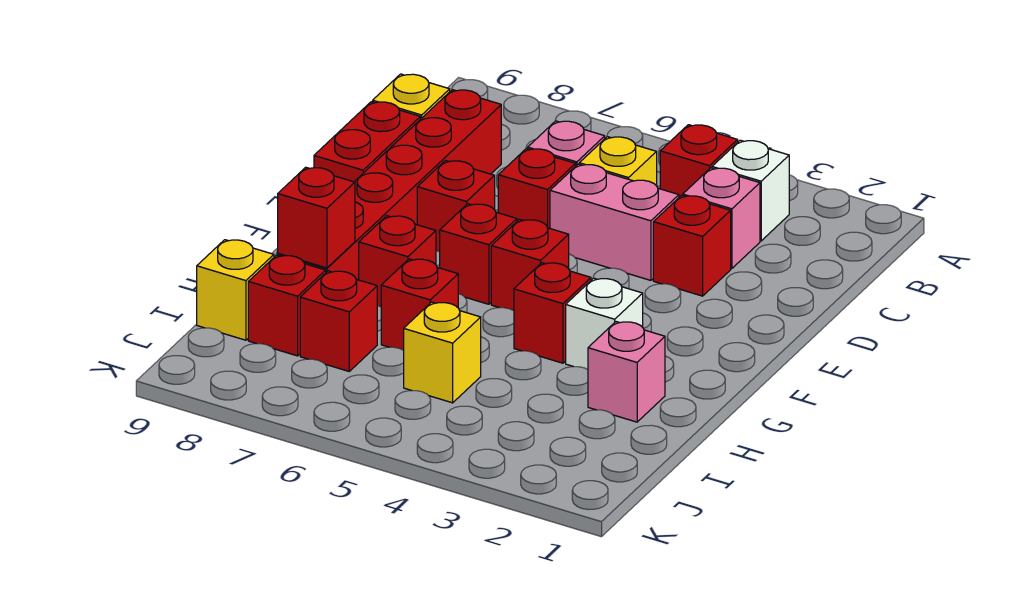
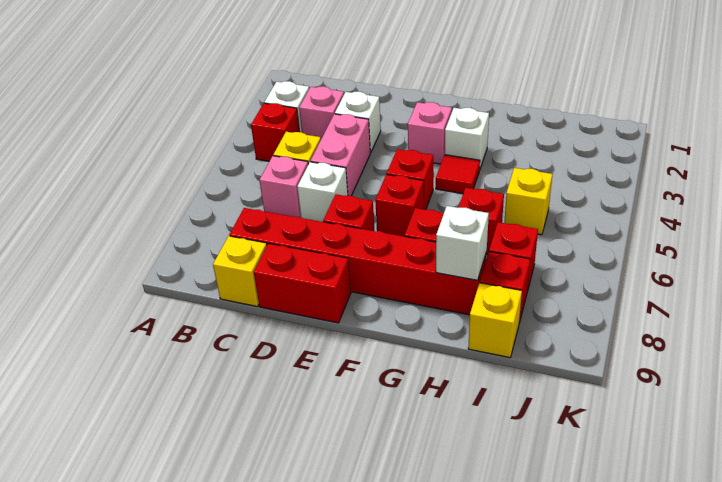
red brick D3 level 1 -> white brick D3 level 1
red brick D6 level 1 -> white brick D6 level 1
red brick G4 level 1 -> red tile G4 level 1
pink brick H2 level 1 -> pink brick F3 level 1
red brick H8 level 2 -> white brick H8 level 2

